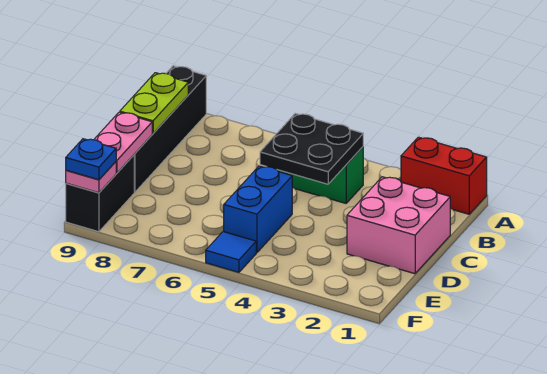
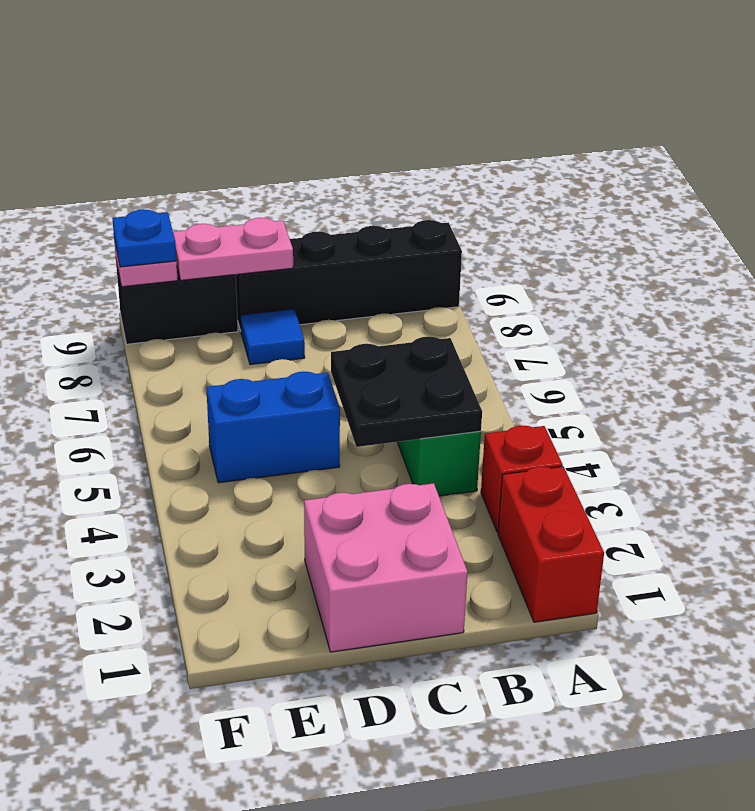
none -> red brick A3 level 1
lime plate B9:C9 level 2 -> none
blue tile F5 level 1 -> blue tile D8 level 1

